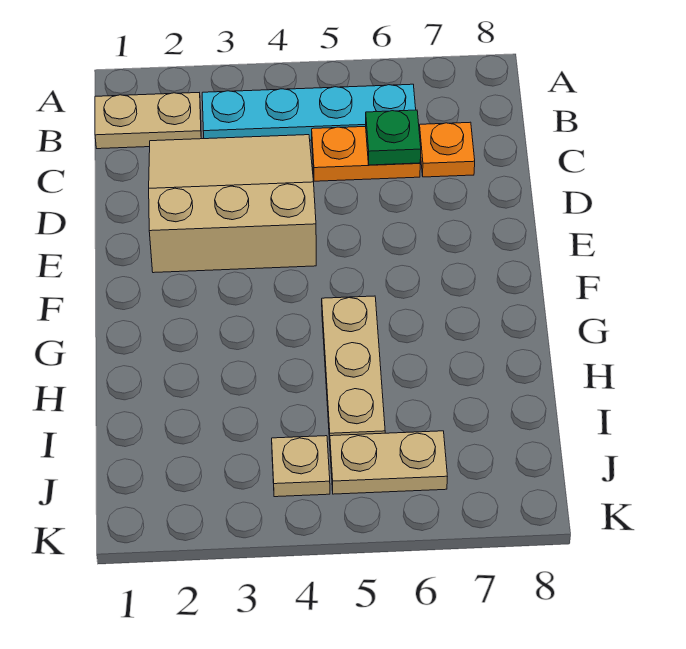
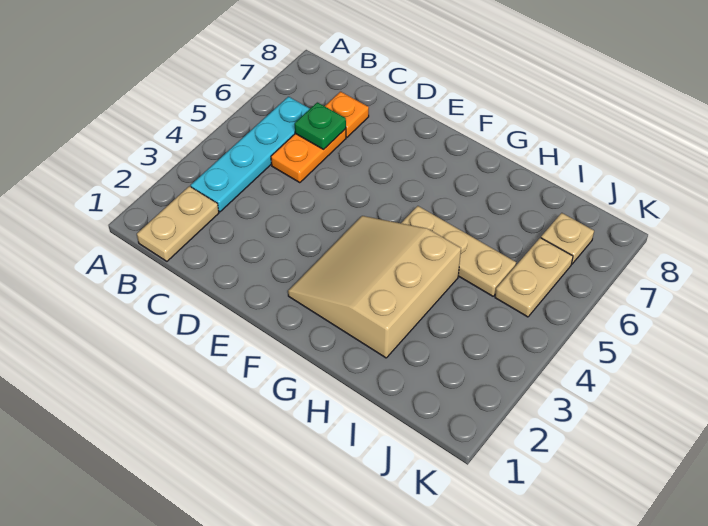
tan slope C2:E4 level 1 top E -> tan slope F2:H4 level 1 top H
tan plate J4 level 1 -> tan plate J7 level 1

